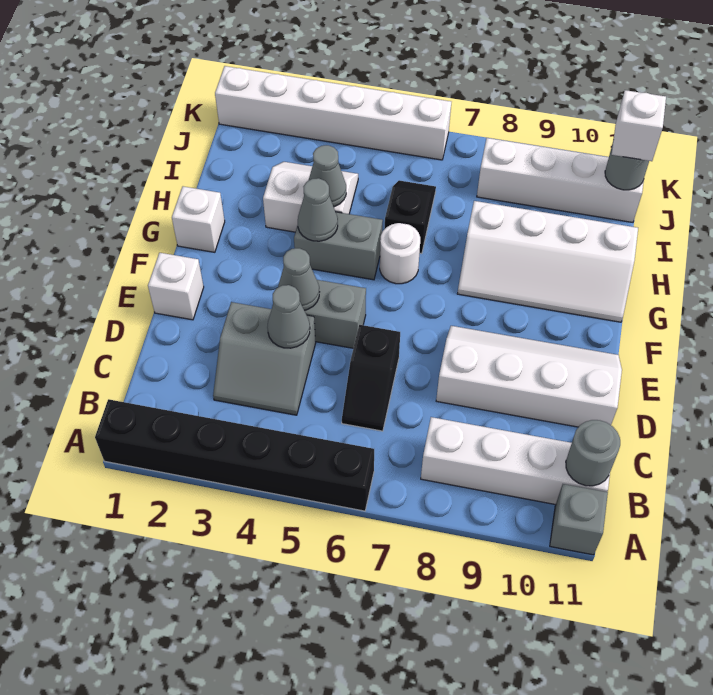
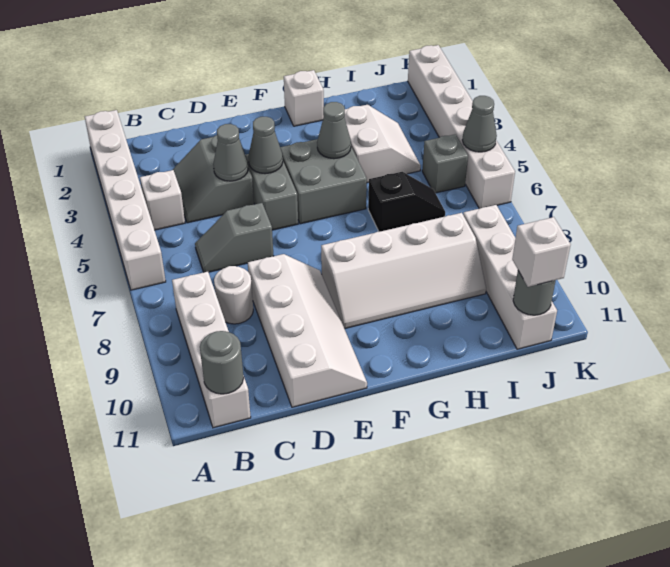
black brick A1:A6 level 1 -> white brick A1:A6 level 1
grey brick A11 level 1 -> grey brick J5 level 1
black slope C6:D6 level 1 top D -> grey slope C6:D6 level 1 top D
white brick E1 level 1 -> white brick B4 level 1
grey brick G4:G5 level 1 -> grey brick F4:G5 level 1
white round brick G6 level 1 -> white round brick C8 level 1
white slope G8:H11 level 1 top H -> white slope F8:I9 level 1 top 8
grey cone H4 level 2 -> grey cone K5 level 2

